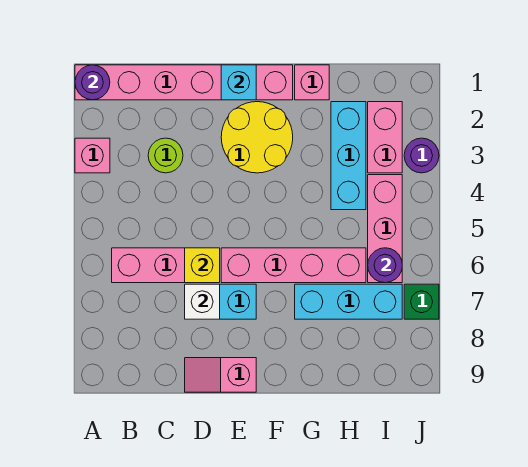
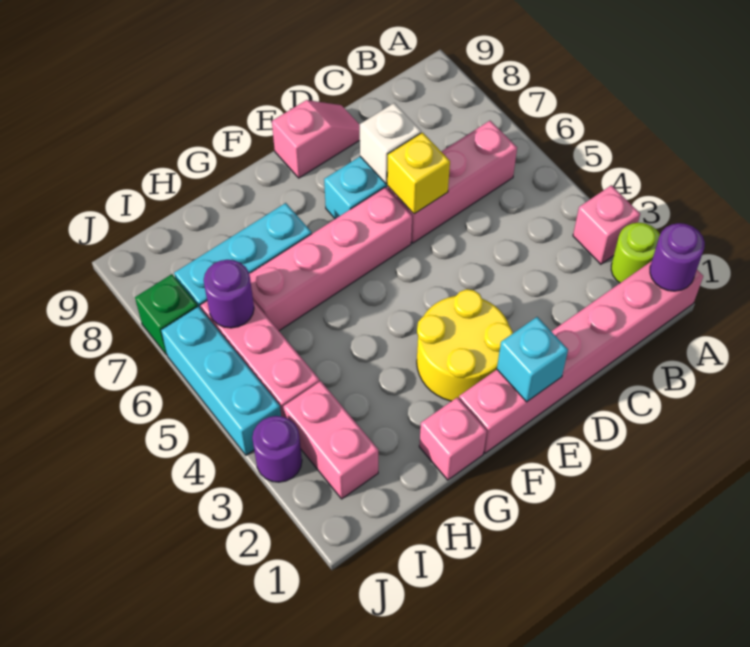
lime round brick C3 level 1 -> lime round brick A2 level 1
cyan brick H2:H4 level 1 -> cyan brick J4:J6 level 1

